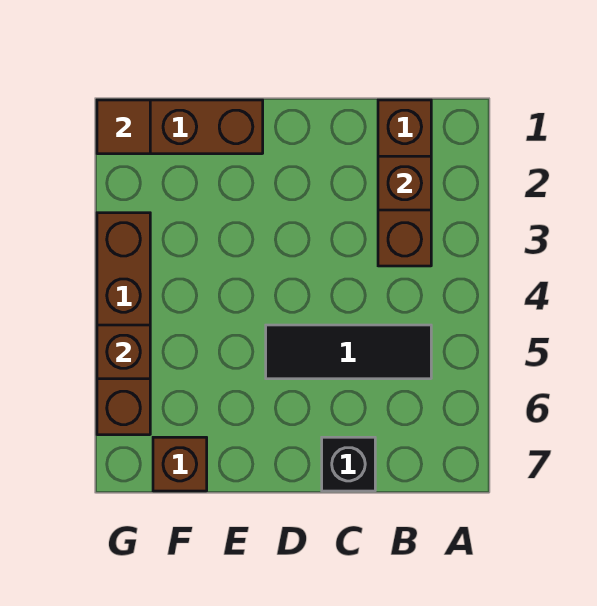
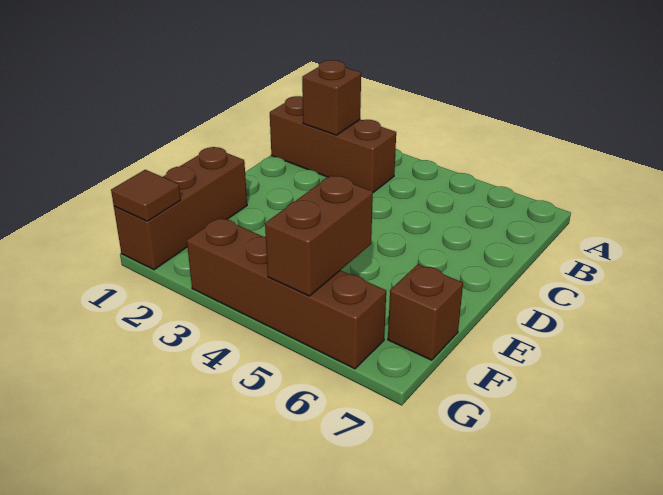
black tile B5:D5 level 1 -> none
black brick C7 level 1 -> none
brown brick G5 level 2 -> brown brick F5:G5 level 2

